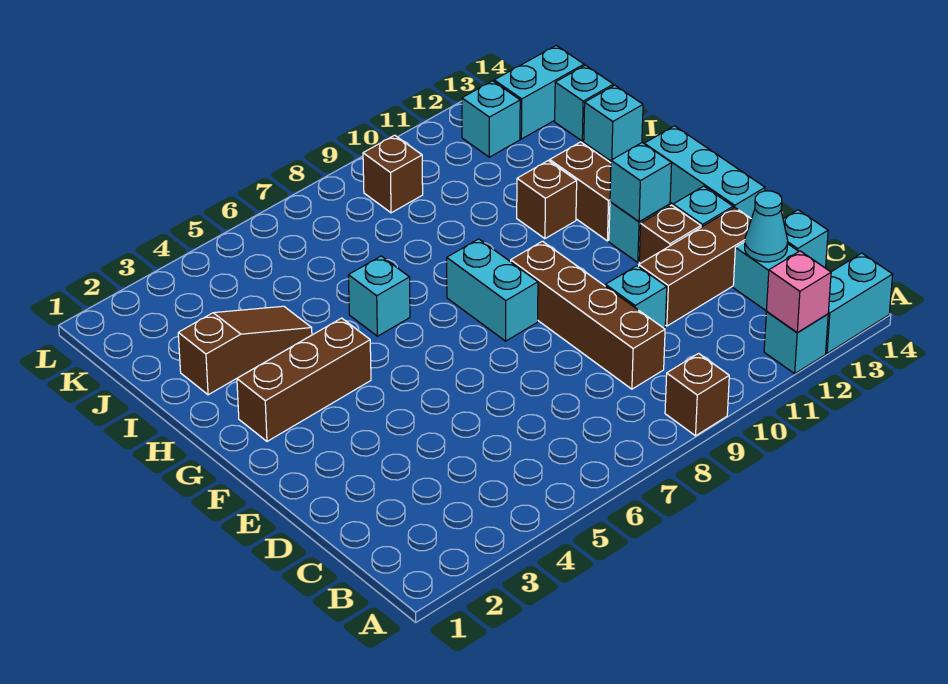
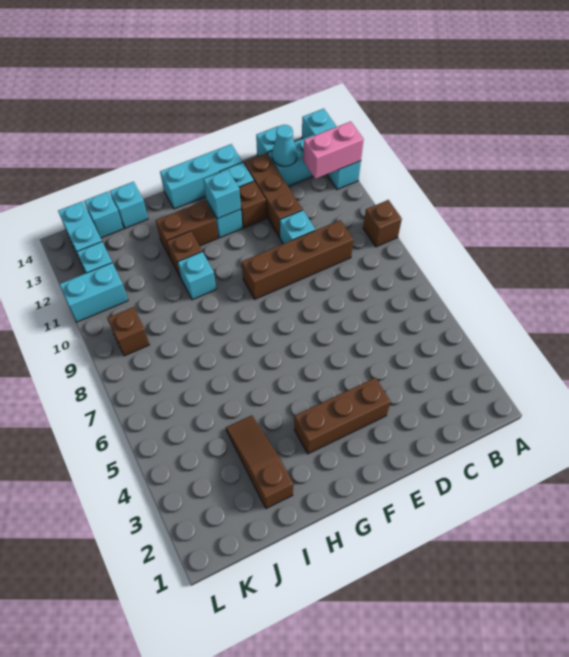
pink brick A12 level 2 -> pink brick A12:B12 level 2
cyan brick F8:G8 level 1 -> cyan brick K11:L11 level 1
brown brick G2:G4 level 1 -> brown brick E3:G3 level 1
cyan brick H6 level 1 -> cyan brick H10 level 1

